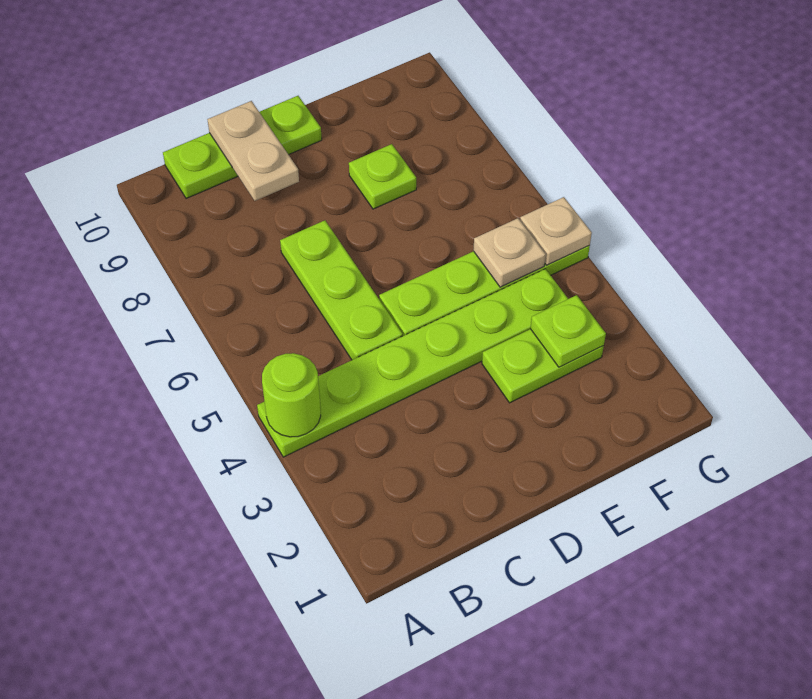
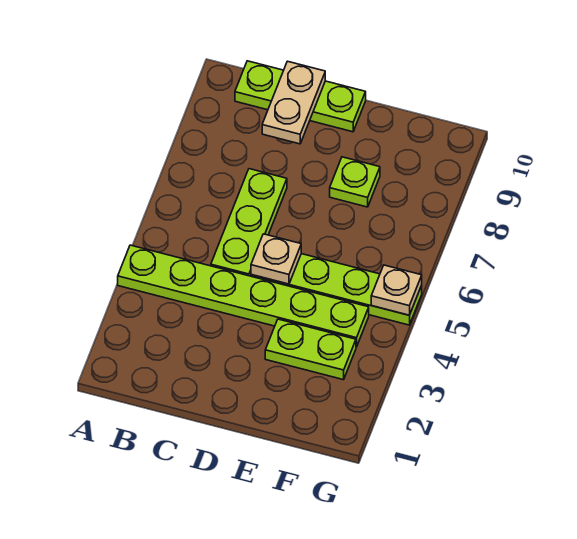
lime round brick A4 level 2 -> none
lime plate F3 level 2 -> none
tan plate F5 level 2 -> tan plate D5 level 2

